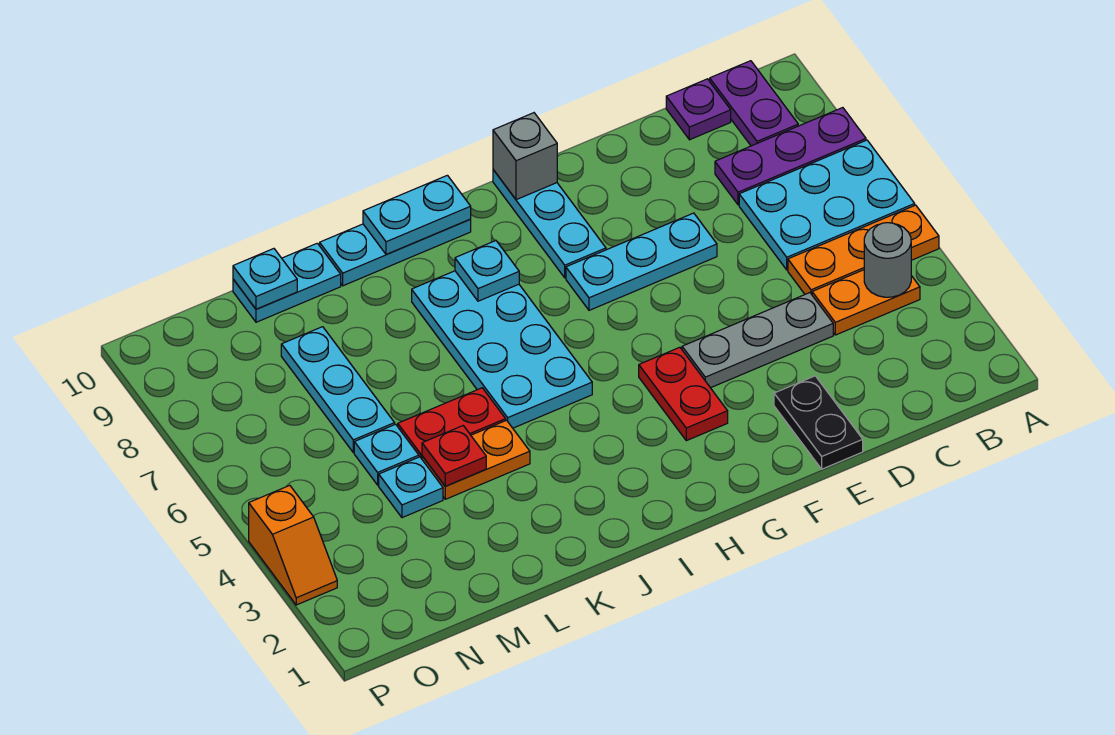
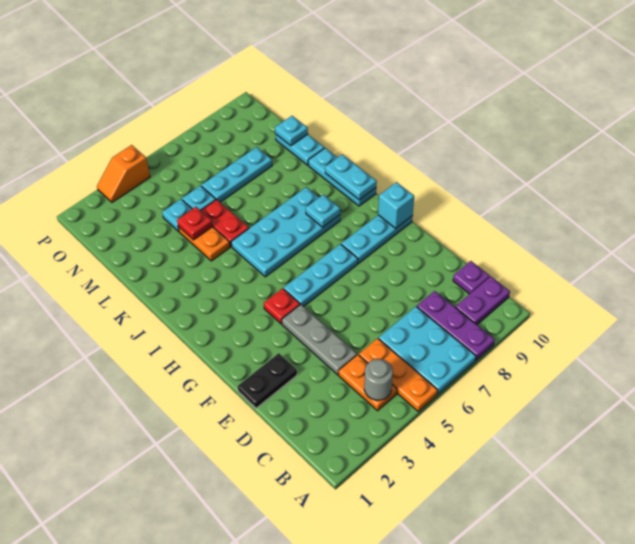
cyan plate E7:G7 level 1 -> cyan plate G5:G7 level 1
red plate G3:G4 level 1 -> red plate G4 level 1
grey brick G10 level 2 -> cyan brick G10 level 2

